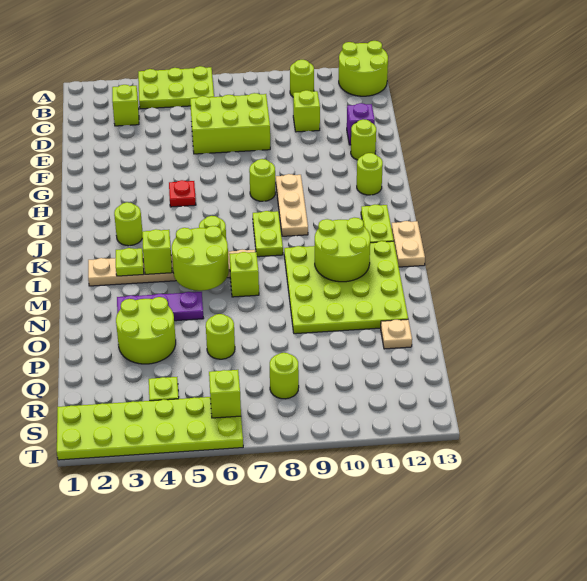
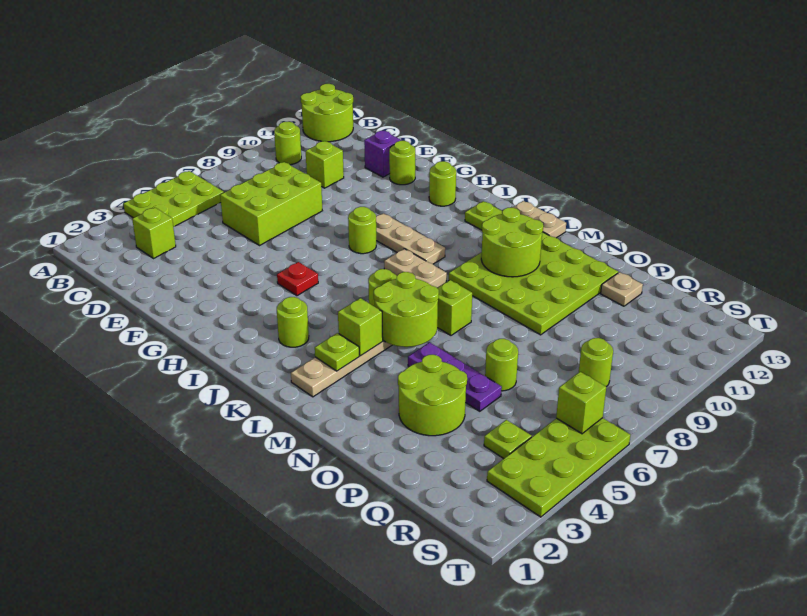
lime plate J8:K8 level 1 -> tan plate J8:K8 level 1
purple plate N3:N5 level 1 -> purple plate N5:P5 level 1
lime plate S1:T6 level 1 -> lime plate S3:T6 level 1

